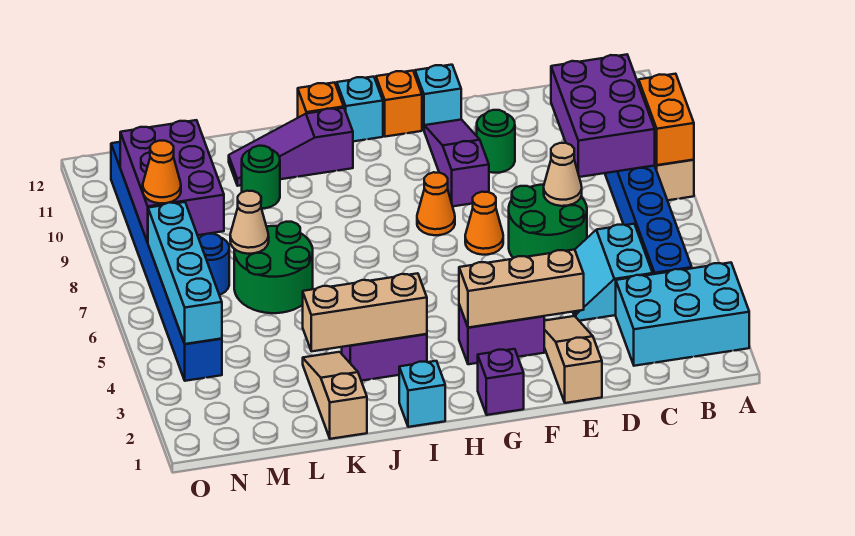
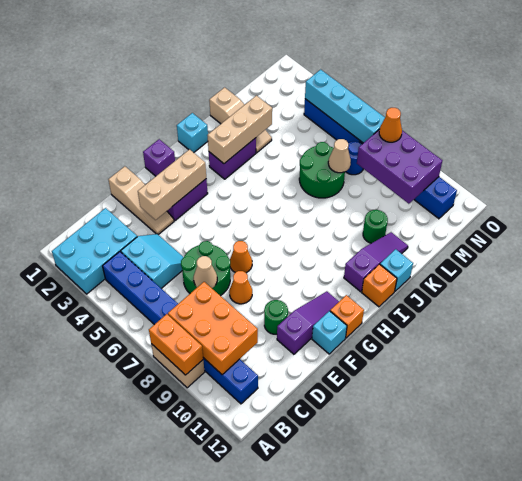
purple brick B8:C10 level 2 -> orange brick B8:C10 level 2
purple slope F9:F11 level 1 top 9 -> purple slope E11:G11 level 1 top E
orange cone G8 level 1 -> orange cone E8 level 1
cyan brick H12 level 1 -> cyan brick J12 level 1

